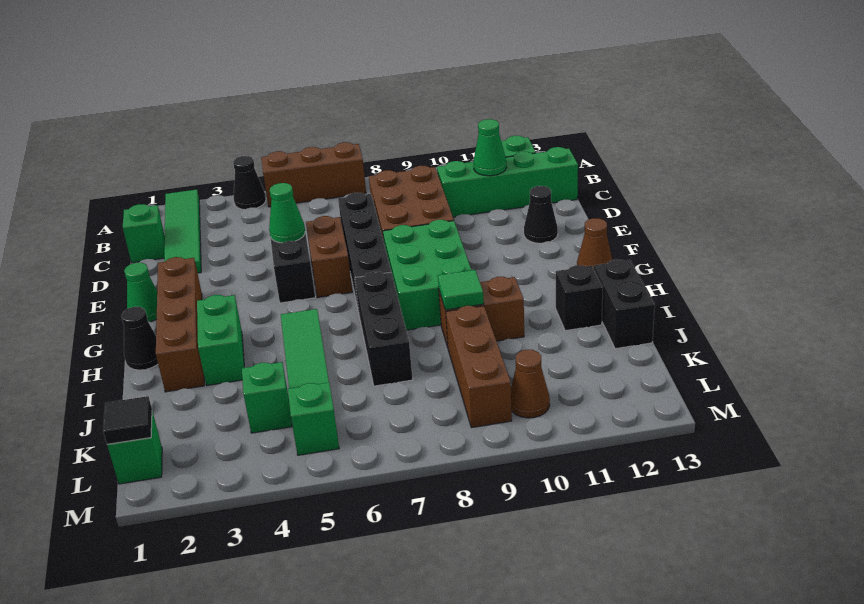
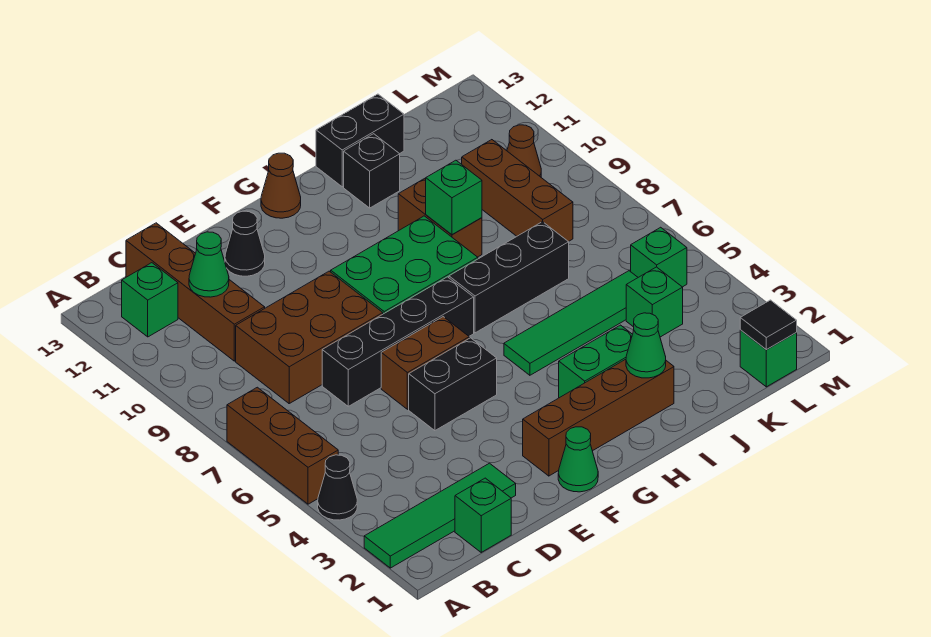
green brick C10:C13 level 1 -> brown brick C10:C13 level 1
green cone E5 level 2 -> green cone I2 level 2
black cone H1 level 1 -> none
green tile I9 level 2 -> green brick I9 level 2
brown brick J9:L9 level 1 -> brown brick K8:K10 level 1

